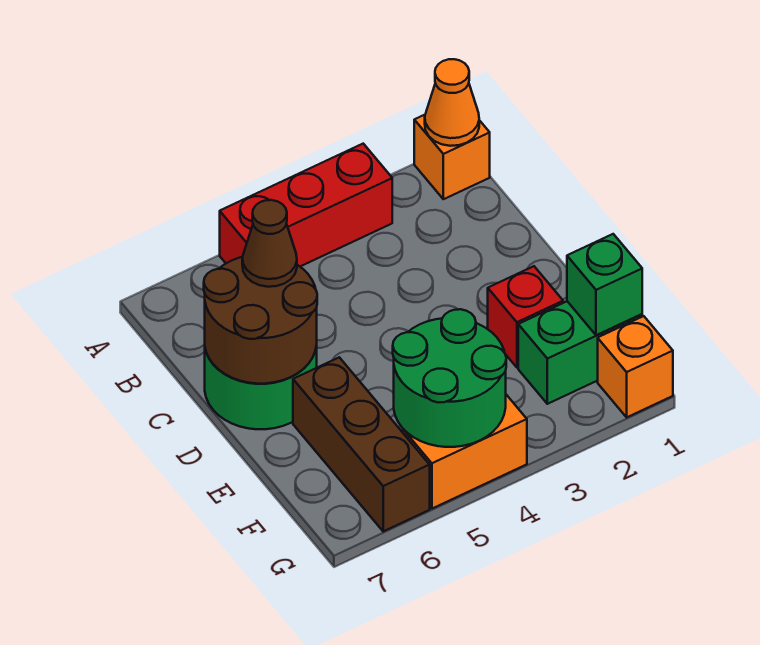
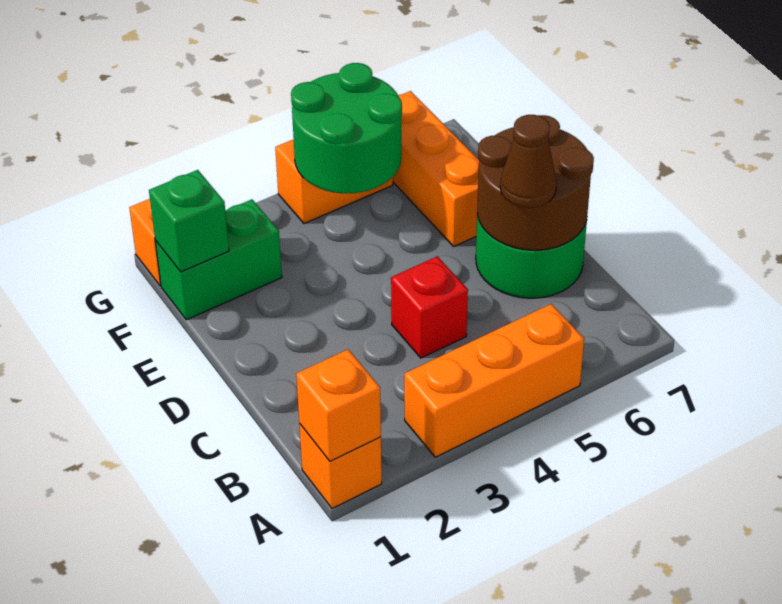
orange cone A1 level 2 -> orange brick A1 level 2
red brick A3:A5 level 1 -> orange brick A3:A5 level 1
red brick E2 level 1 -> red brick C4 level 1
brown brick E6:G6 level 1 -> orange brick E6:G6 level 1

